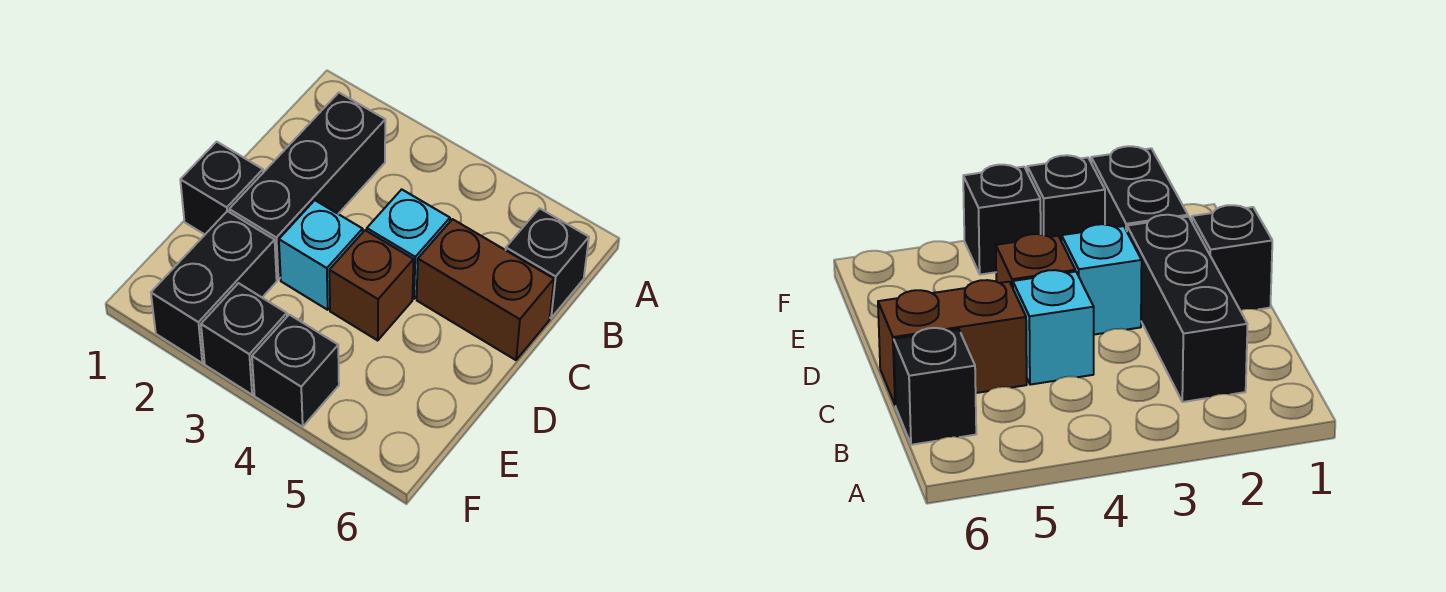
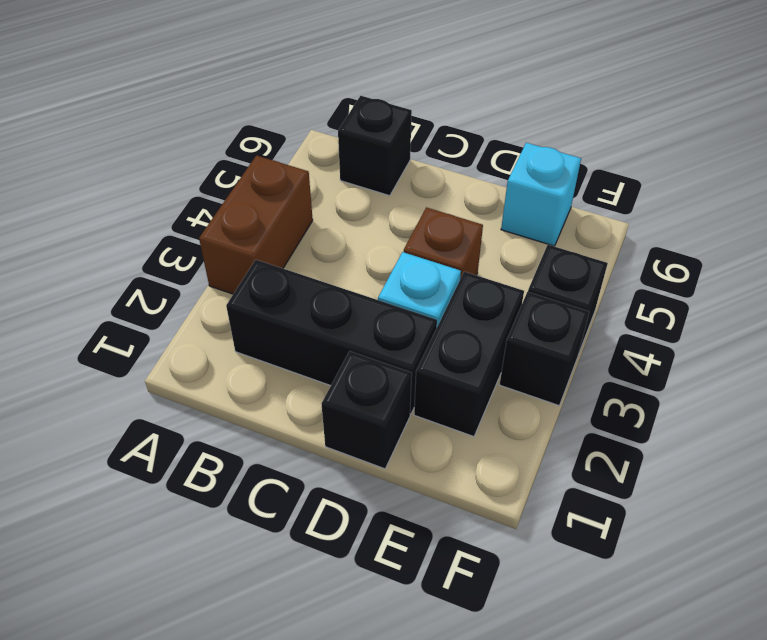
cyan brick C4 level 1 -> cyan brick E6 level 1
brown brick C5:C6 level 1 -> brown brick A3:A4 level 1
black brick E2:F2 level 1 -> black brick E2:E3 level 1

